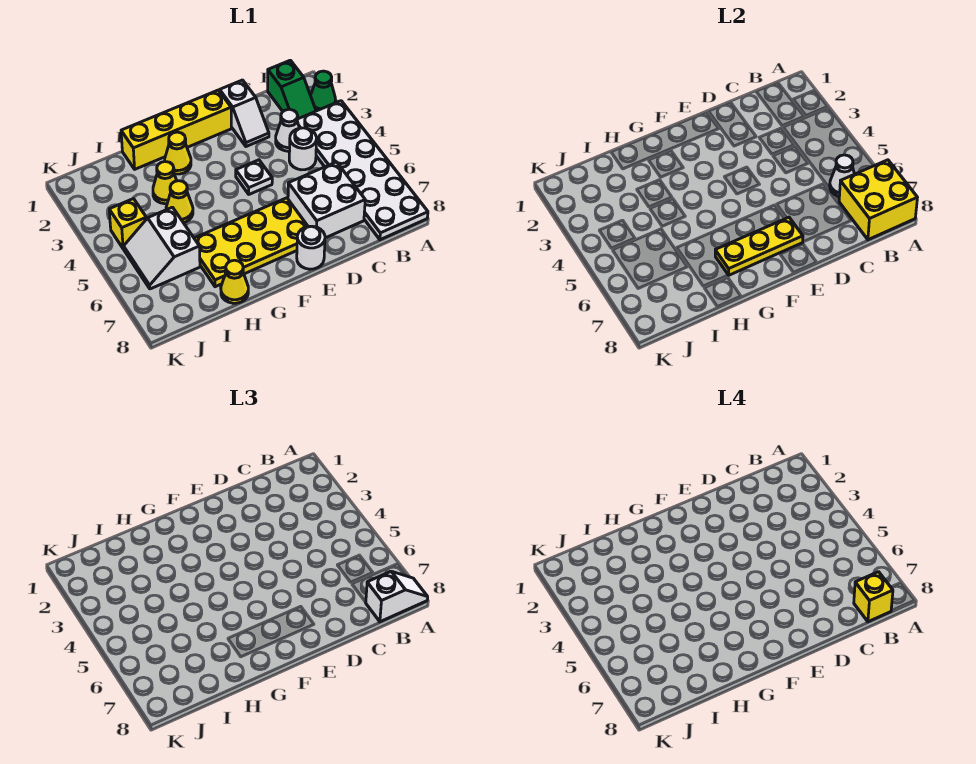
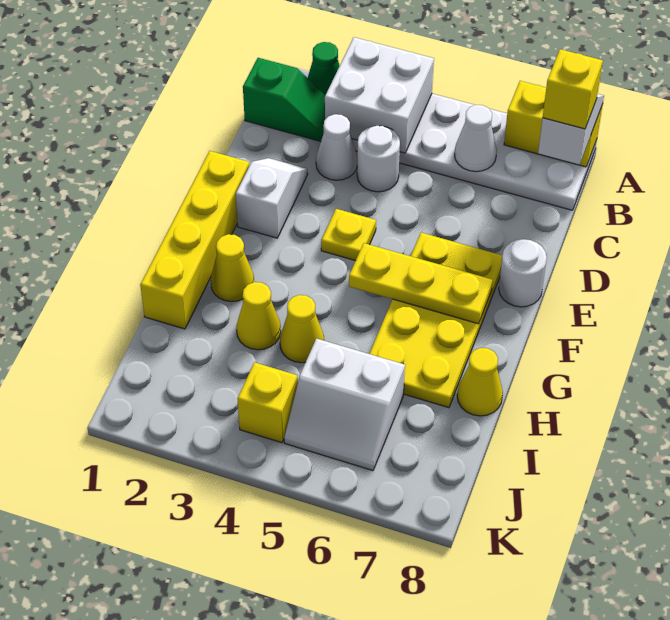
yellow brick A7:B8 level 2 -> yellow brick A7:A8 level 2
white brick C6:D7 level 1 -> white brick A3:B4 level 2
white slope D1:D2 level 1 top 1 -> white slope D2:E2 level 1 top E
white plate E4 level 1 -> yellow plate E4 level 1
yellow plate E7:G7 level 2 -> yellow plate F5:F7 level 2

